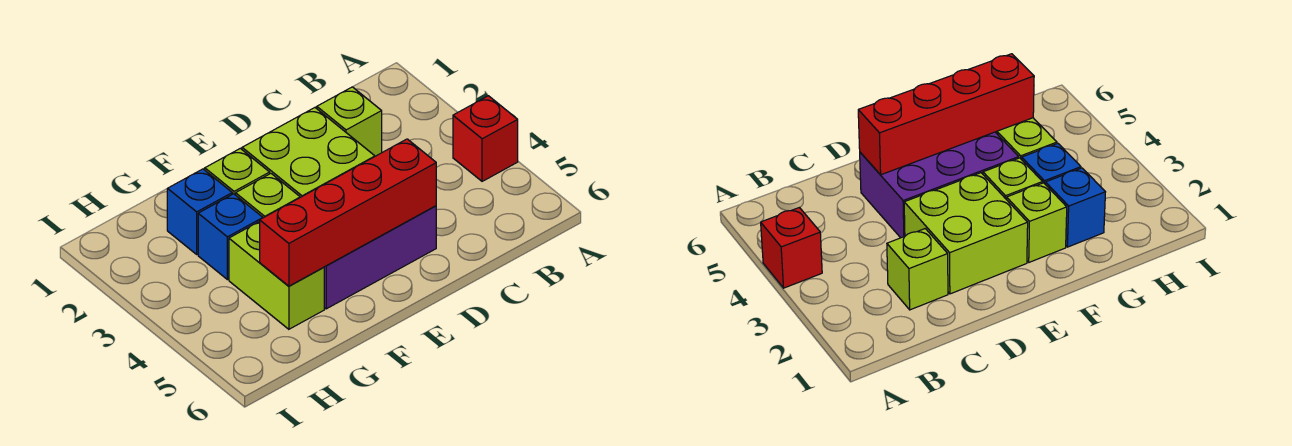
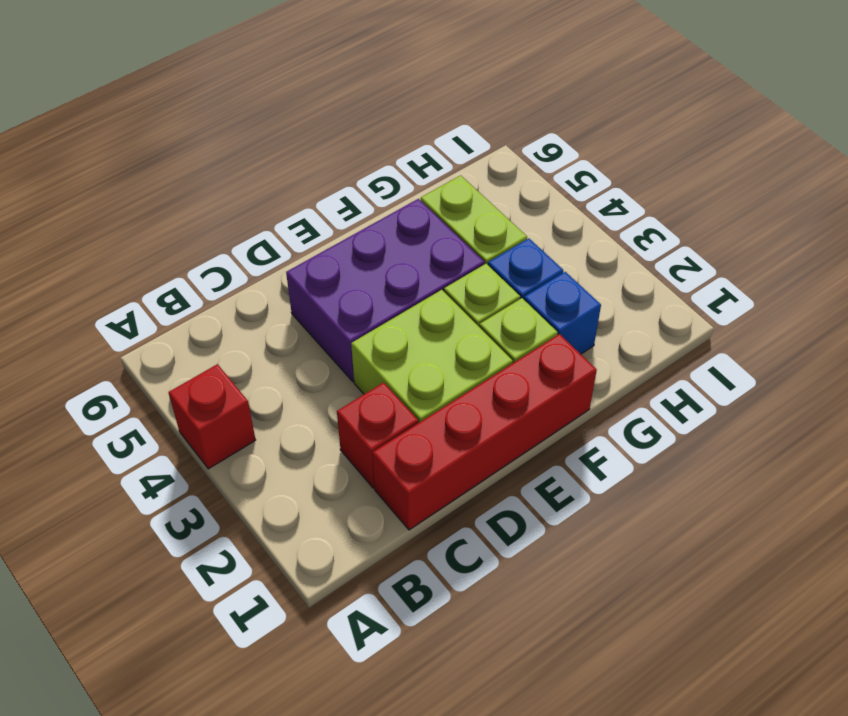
lime brick C2 level 1 -> red brick C2 level 1
red brick D5:G5 level 2 -> red brick C1:F1 level 1

